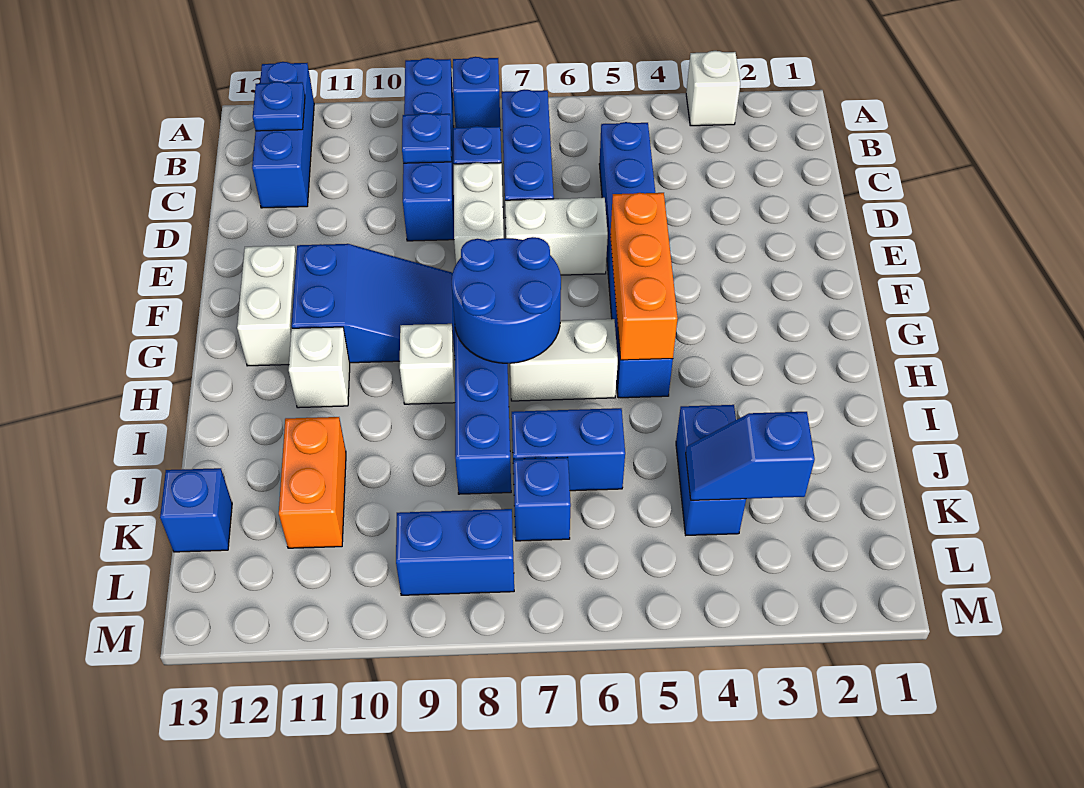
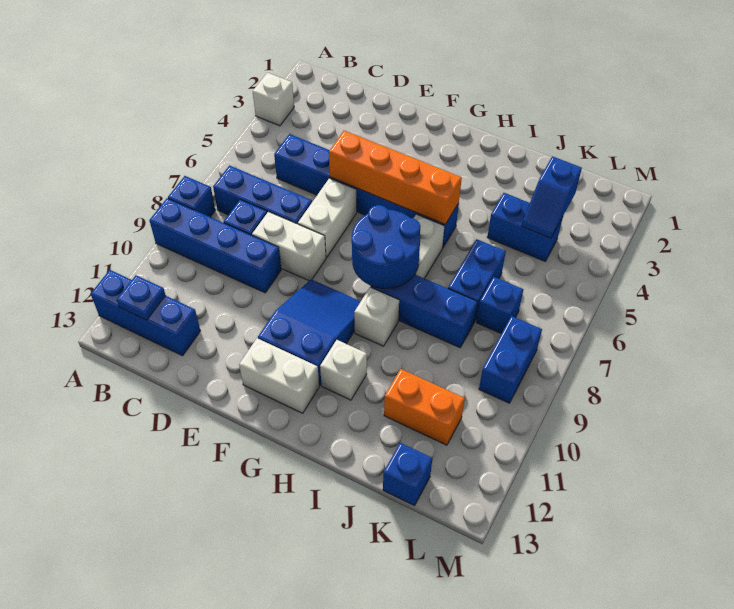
blue plate C9 level 2 -> none
orange brick F5:H5 level 2 -> orange brick E5:H5 level 2

